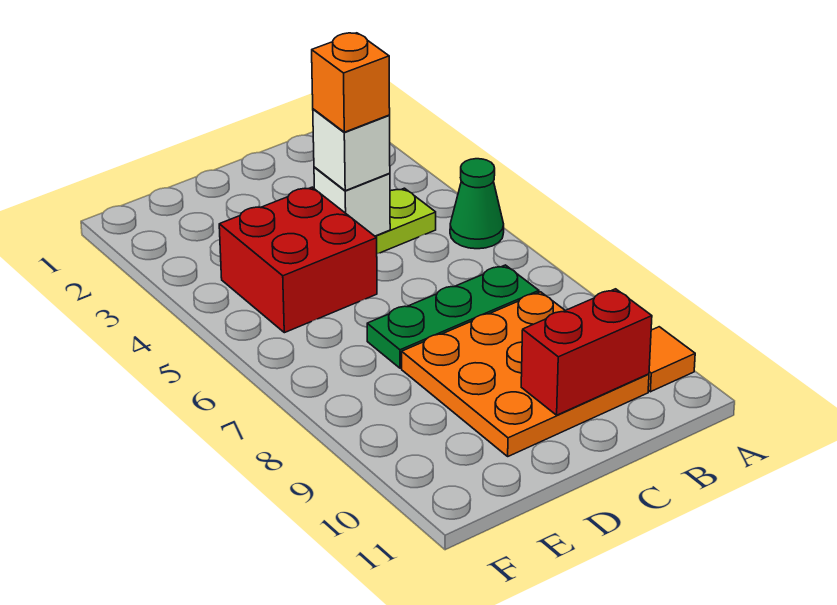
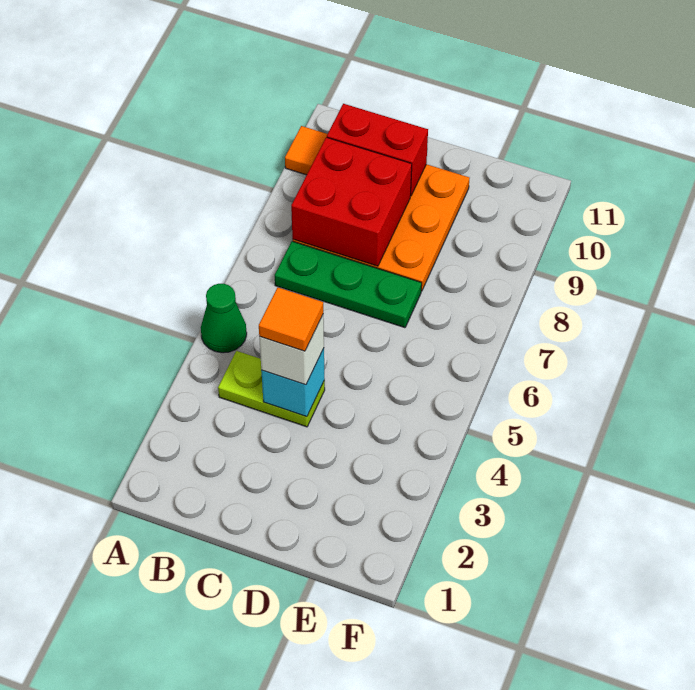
white brick C4 level 2 -> cyan brick C4 level 2
orange brick C4 level 4 -> orange tile C4 level 4
red brick D4:E5 level 1 -> red brick B8:C9 level 2

